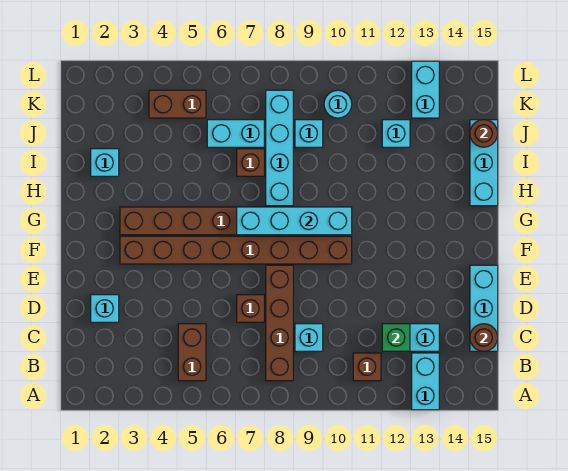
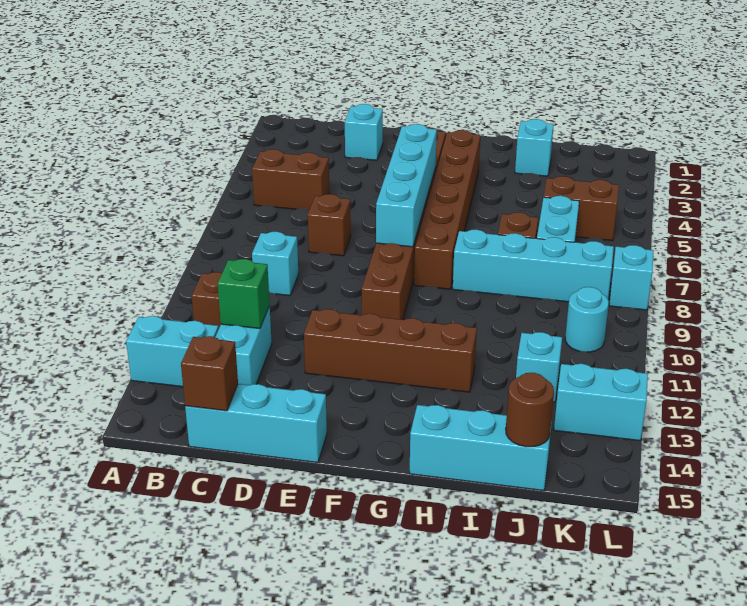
brown brick B8:E8 level 1 -> brown brick E12:H12 level 1
brown round brick C15 level 2 -> brown brick C15 level 2
cyan brick G7:G10 level 2 -> cyan brick F5:F8 level 2
cyan brick J9 level 1 -> cyan brick L8 level 1
brown brick K4:K5 level 1 -> brown brick J5:K5 level 1

